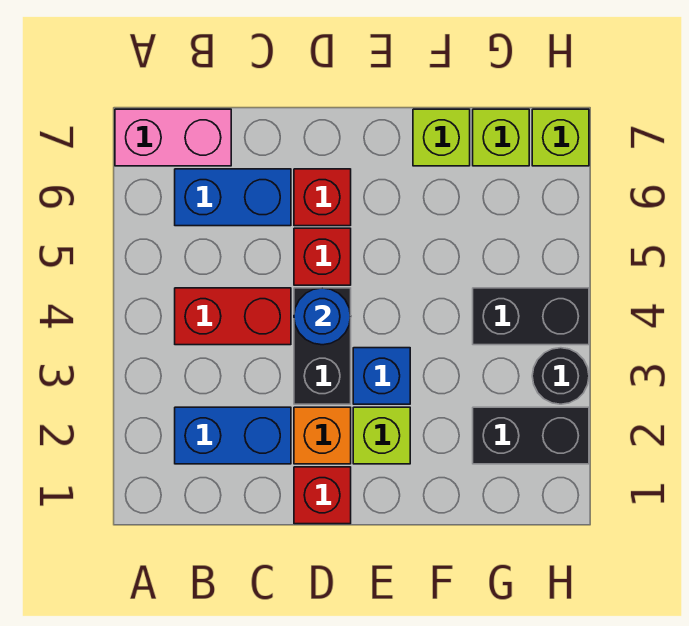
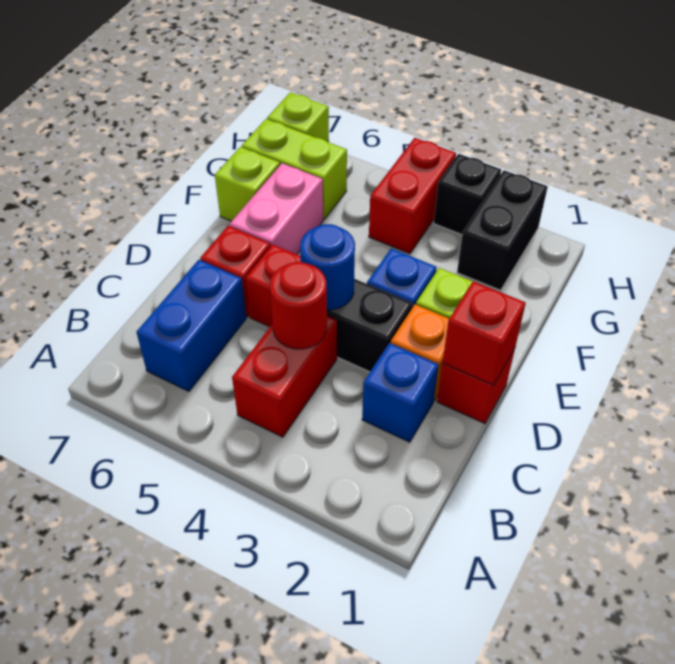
pink brick A7:B7 level 1 -> pink brick E6:F6 level 1
blue brick B2:C2 level 1 -> blue brick C2 level 1
none -> red round brick C4 level 2
none -> red brick D1 level 2
black brick G4:H4 level 1 -> red brick G4:H4 level 1
lime brick G7 level 1 -> lime brick G6:G7 level 1
black round brick H3 level 1 -> black brick H3 level 1

